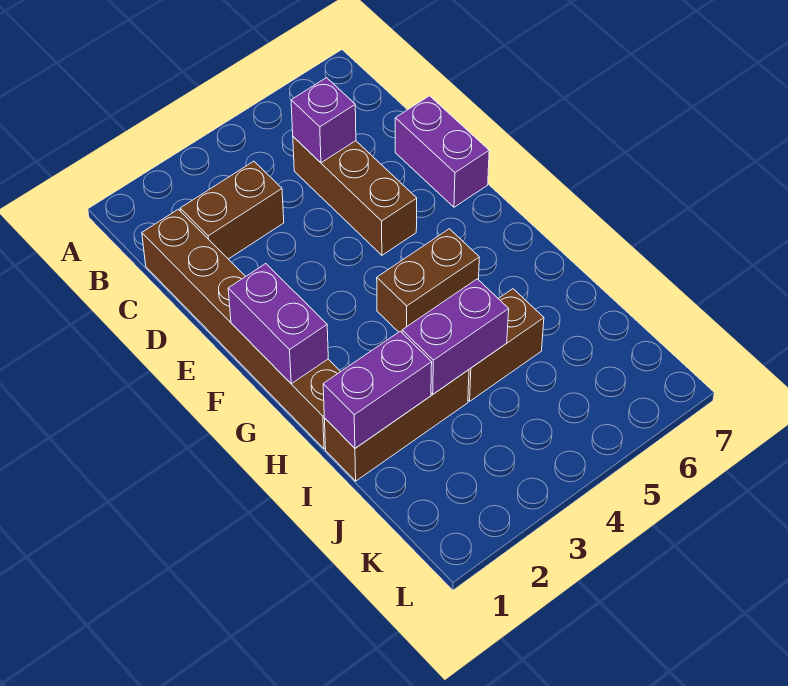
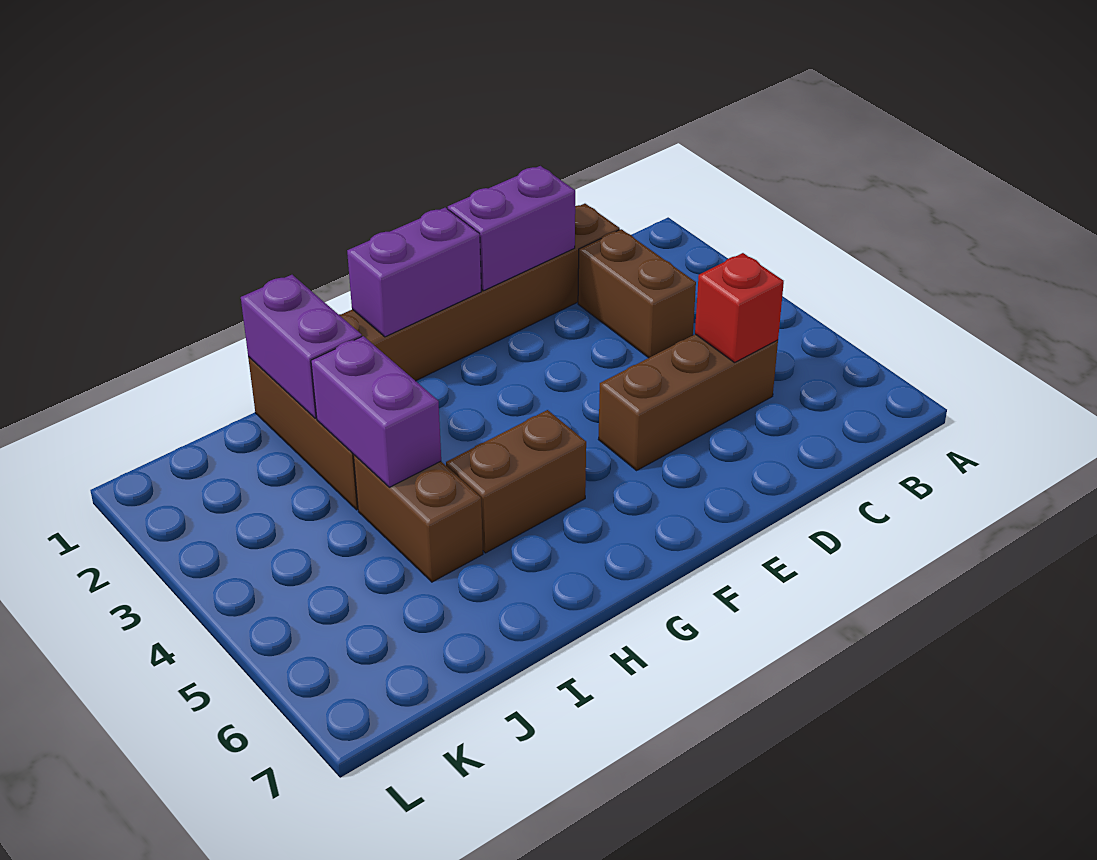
purple brick C5 level 2 -> red brick C5 level 2
purple brick D7:E7 level 1 -> purple brick D1:E1 level 2
brown brick G4:G5 level 1 -> brown brick G5:H5 level 1

